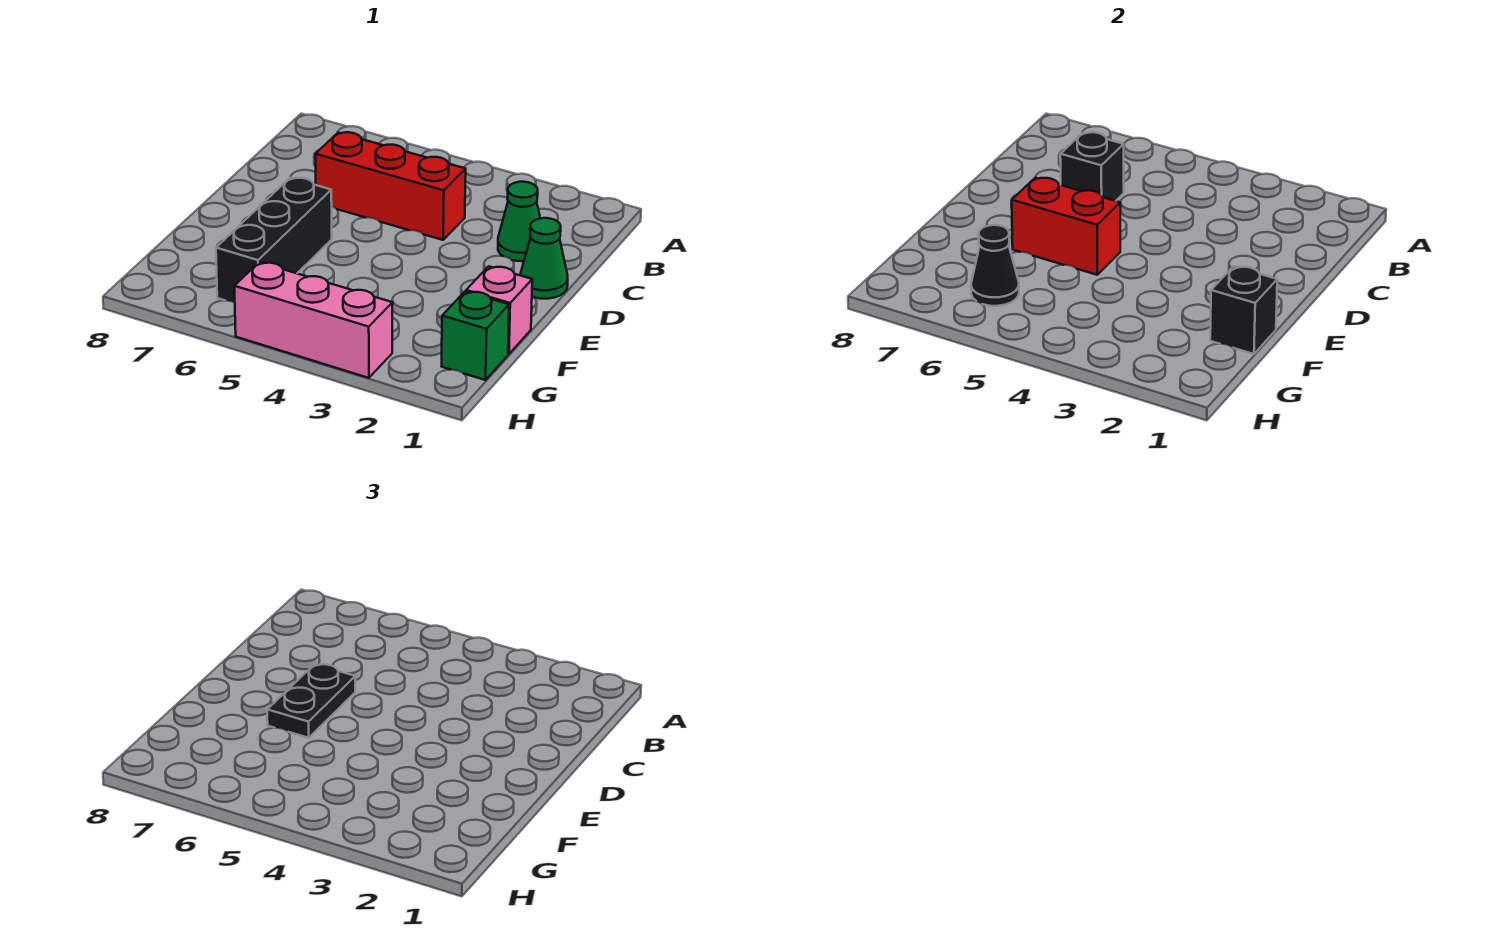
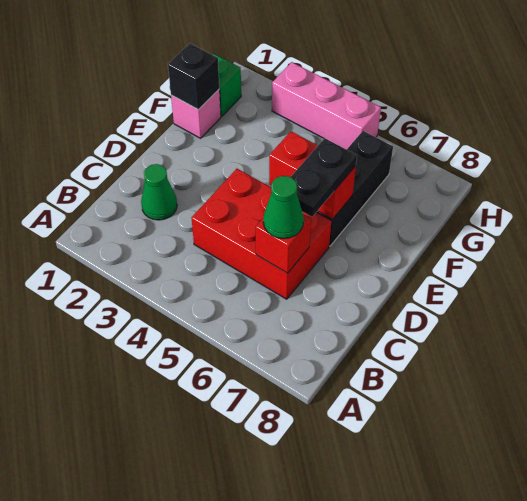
red brick C4:C6 level 1 -> red brick C4:D6 level 1
black brick C6 level 2 -> red brick C6 level 2
green cone D1 level 1 -> green cone C6 level 3
black cone G6 level 2 -> none

